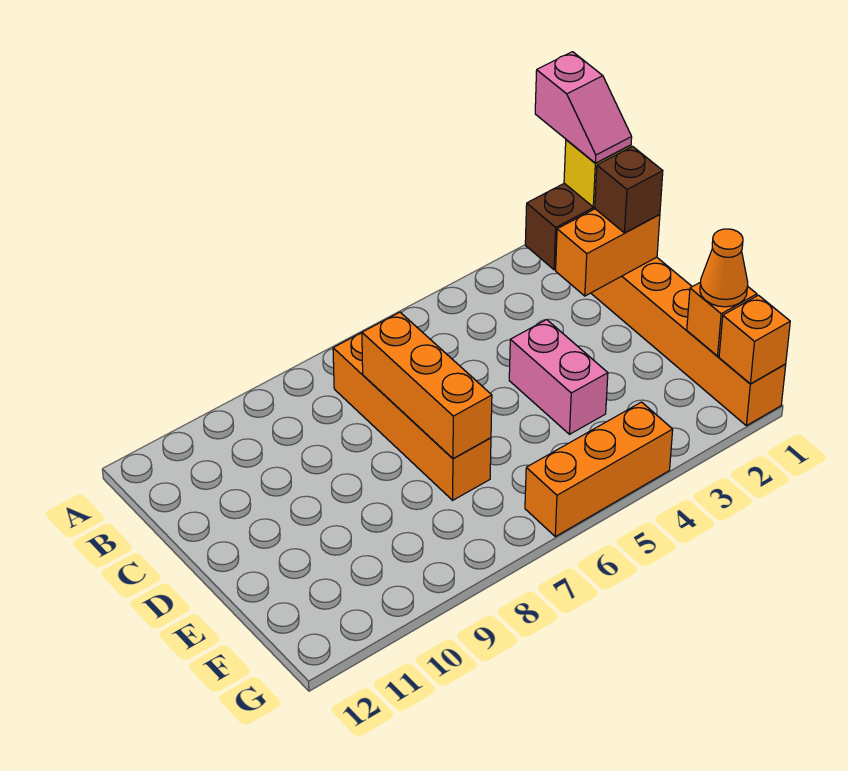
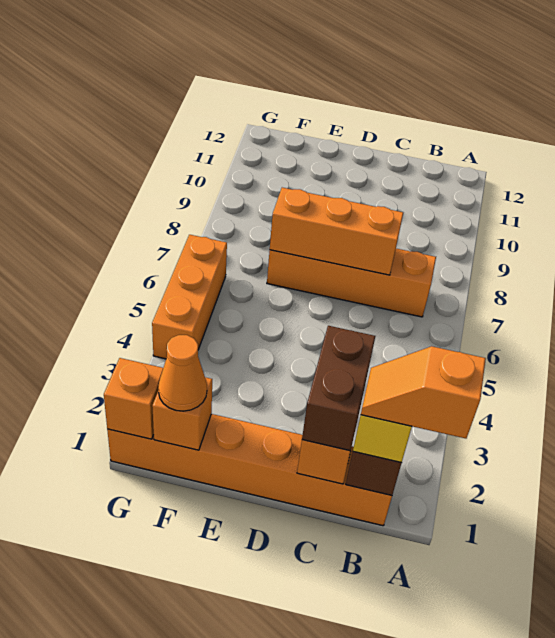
pink slope A1:B1 level 4 top A -> orange slope A1:B1 level 4 top A
brown brick C1 level 3 -> brown brick C1:C2 level 3
pink brick D4:E4 level 1 -> none

